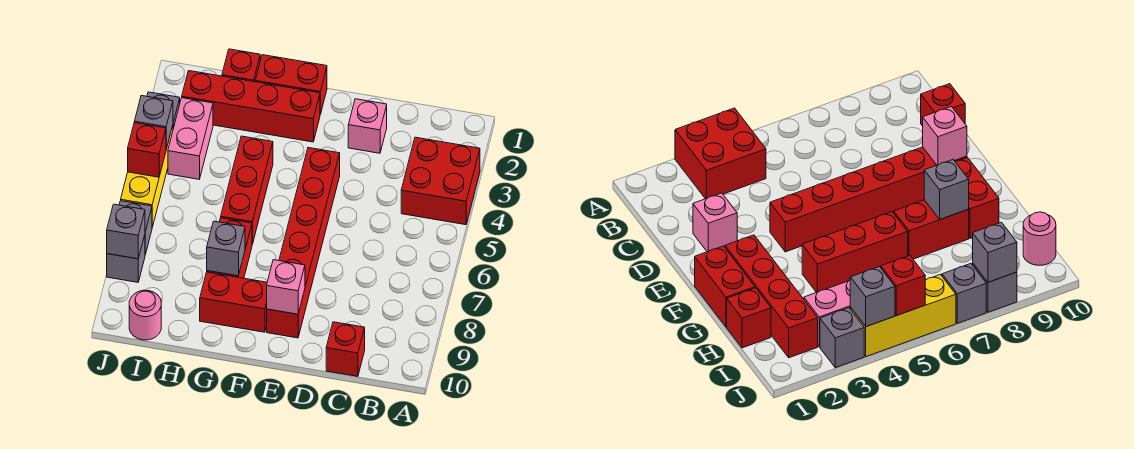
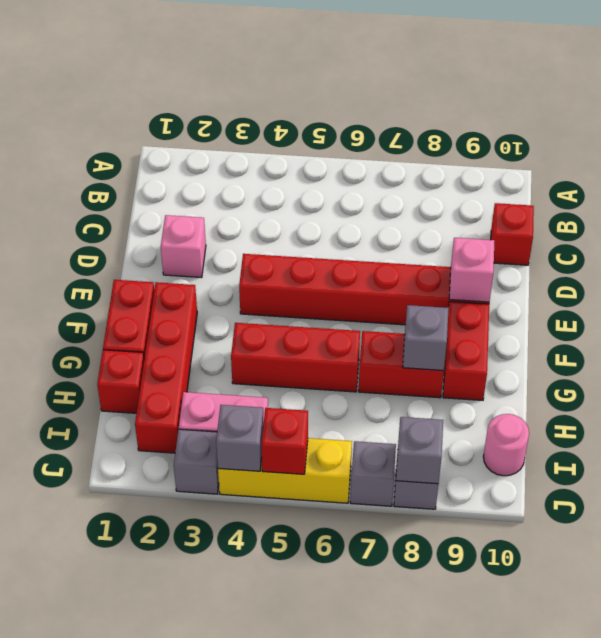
red brick A3:B4 level 1 -> none

